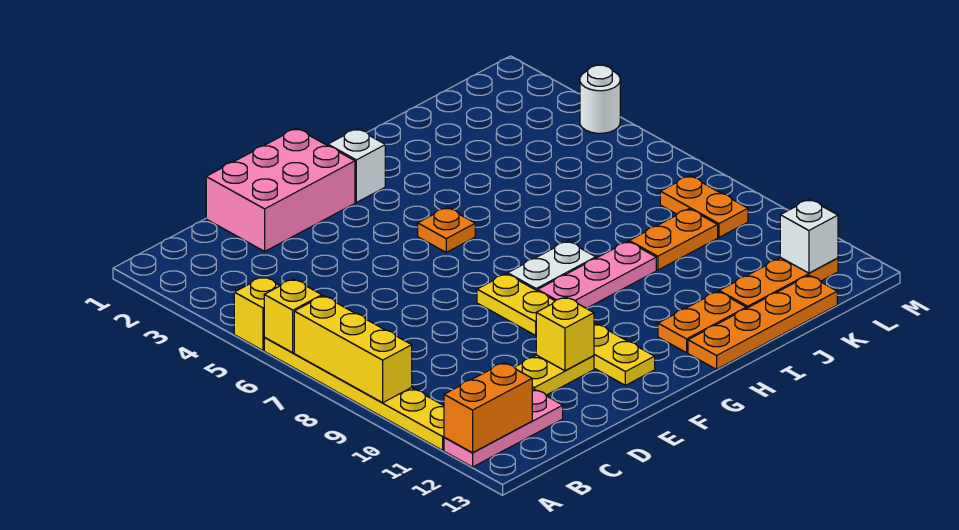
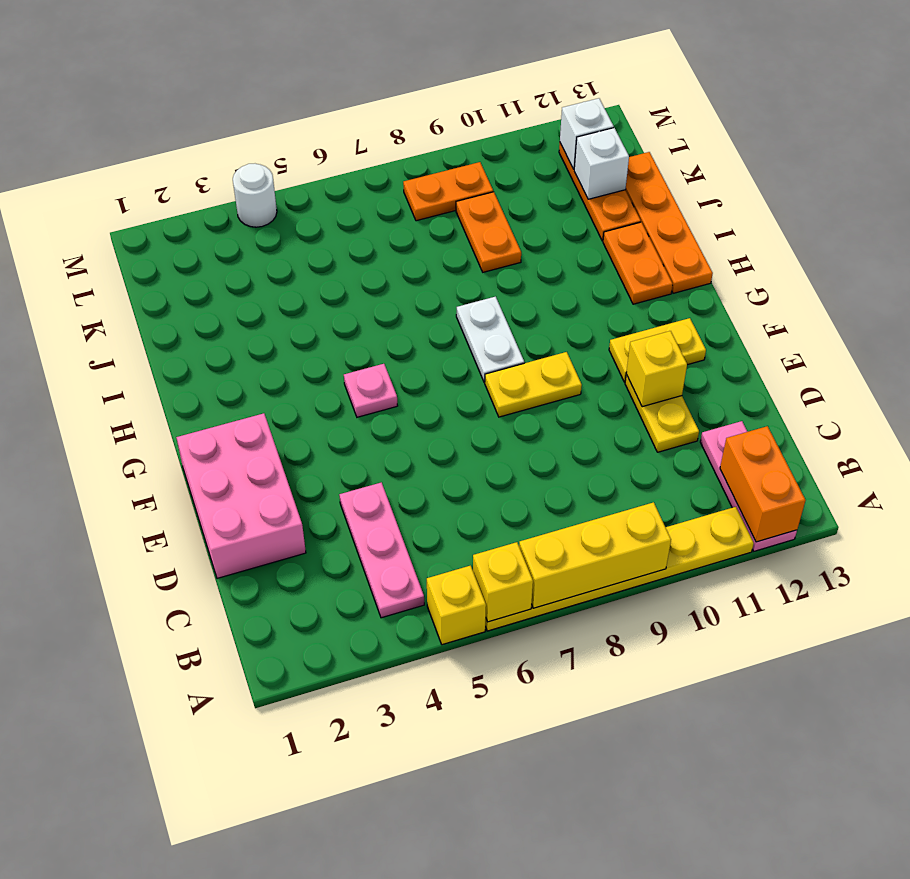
white brick G2 level 1 -> white brick K12 level 2
orange plate G5 level 1 -> pink plate G5 level 1
pink plate G9:I9 level 1 -> pink plate B4:D4 level 1

